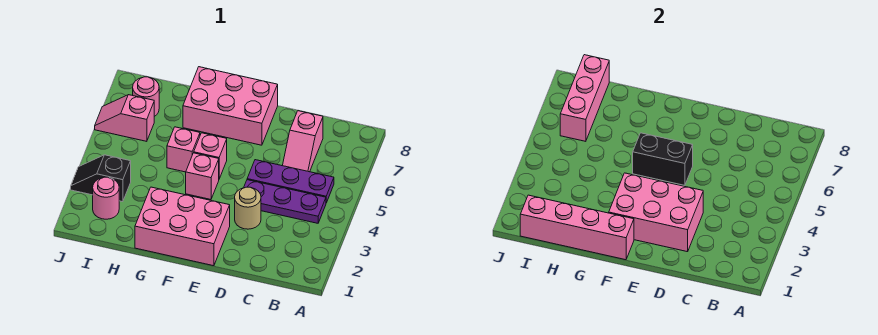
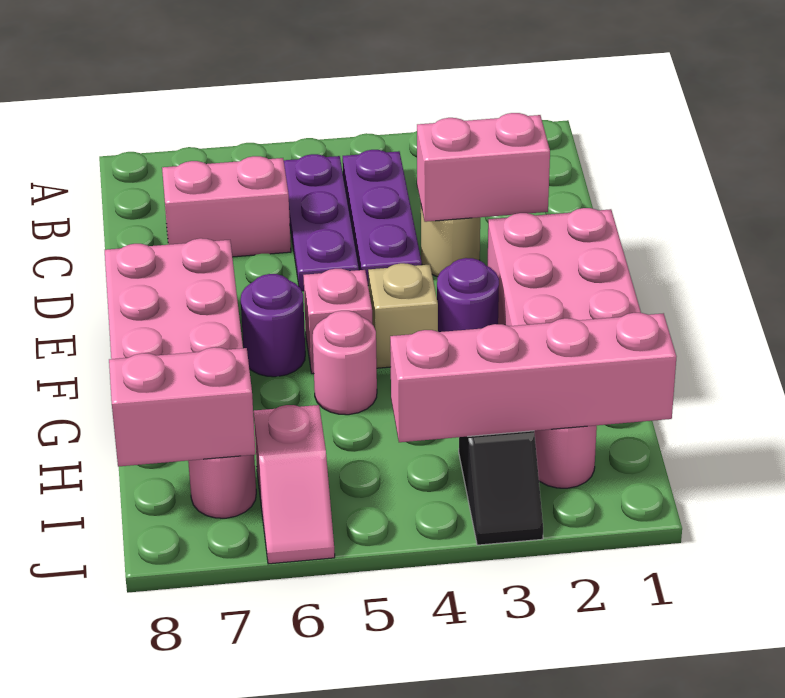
pink slope C6:C7 level 1 top 7 -> pink brick C6:C7 level 1
pink brick D2:F3 level 2 -> pink brick D2:D3 level 2
black brick E5:F5 level 2 -> none
pink brick F1:I1 level 2 -> pink brick I1:I4 level 2
none -> purple round brick F3 level 1
pink brick F4 level 1 -> tan brick F4 level 1
none -> purple round brick F6 level 1
pink brick G5 level 1 -> pink round brick G5 level 1
pink brick I6:I8 level 2 -> pink brick I7:I8 level 2

